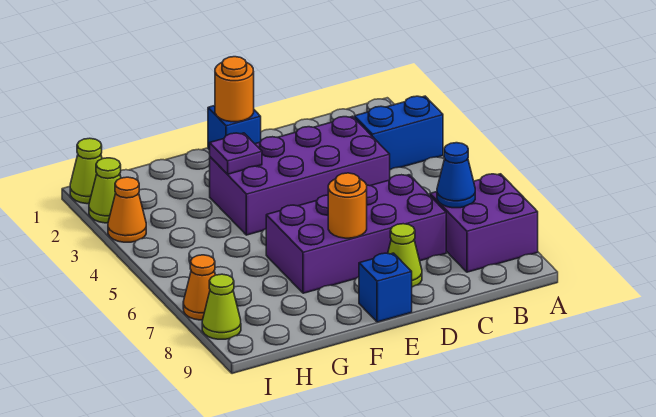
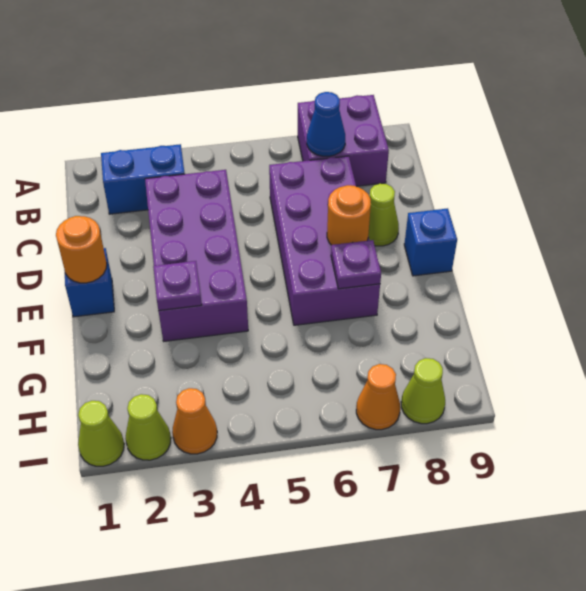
blue brick A3:B3 level 1 -> blue brick B2:B3 level 1
none -> purple plate F7 level 2

